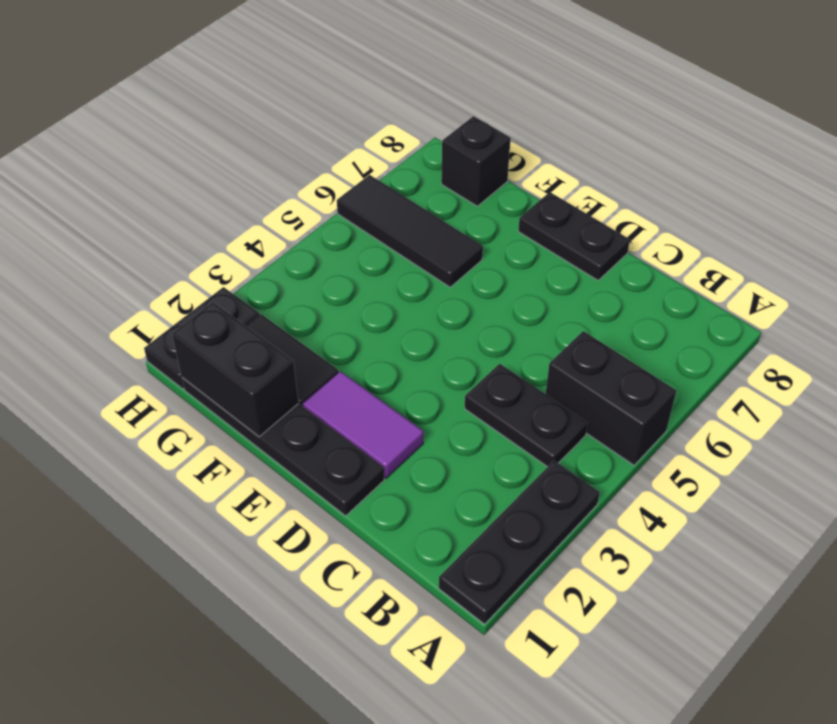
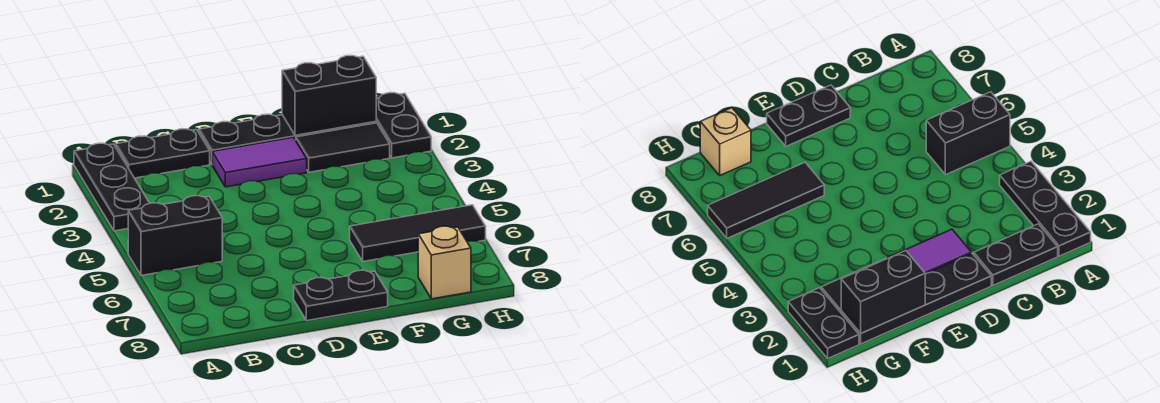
black plate B4:C4 level 1 -> black plate B1:C1 level 1
black brick G8 level 1 -> tan brick G8 level 1

